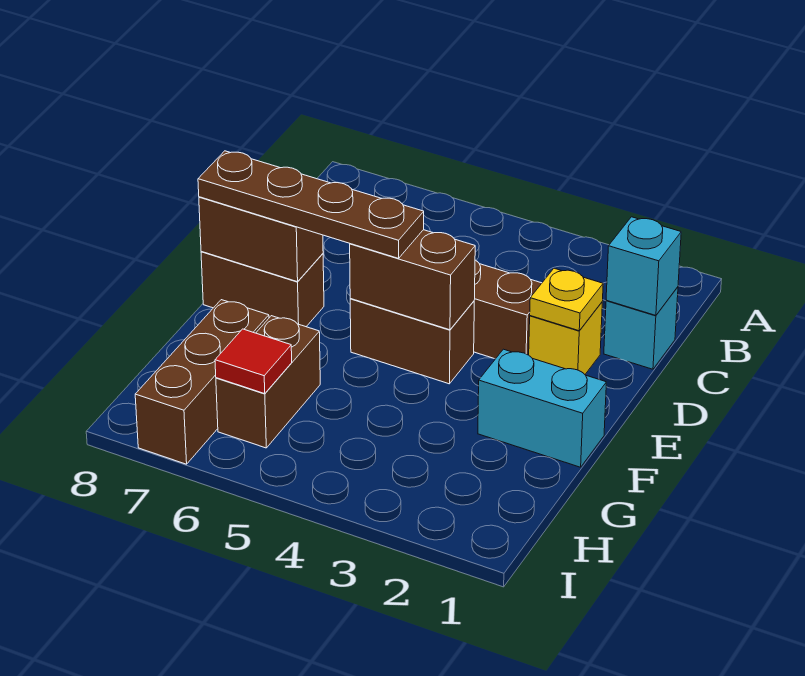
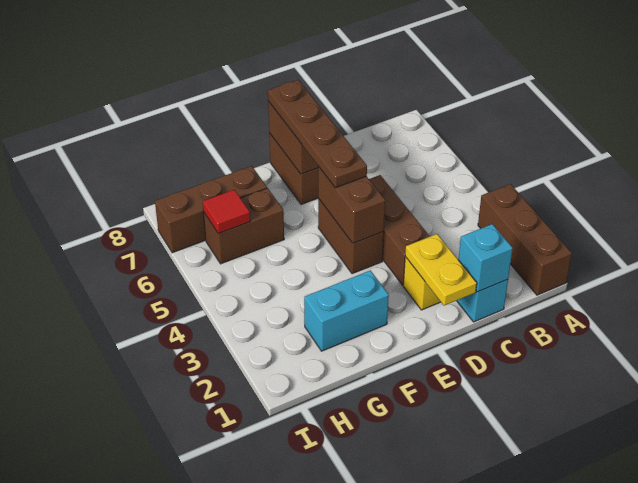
none -> brown brick A1:A3 level 1
yellow plate D2 level 2 -> yellow plate D1:D2 level 2
cyan brick F1:F2 level 1 -> cyan brick F2:G2 level 1

